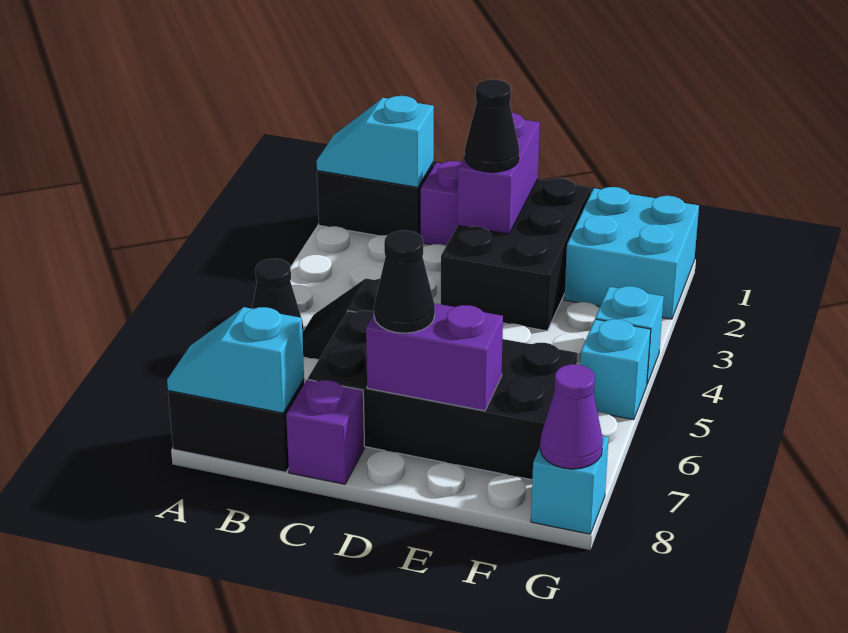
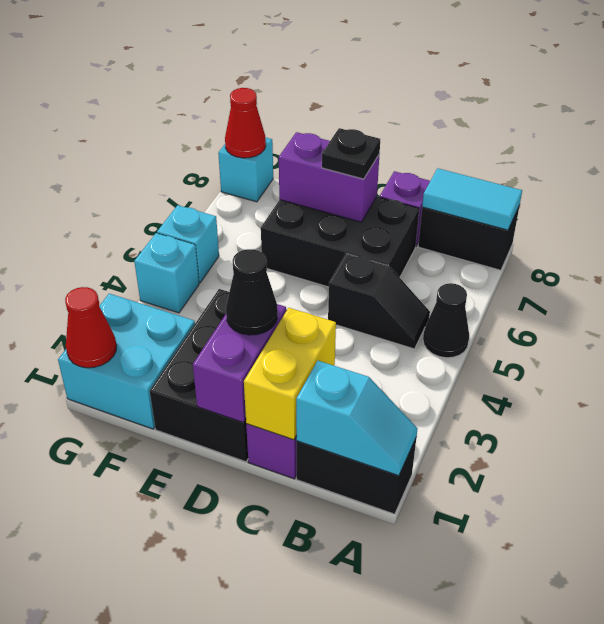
cyan slope A8:B8 level 2 top B -> cyan tile A8:B8 level 2
none -> yellow brick C1:C2 level 2
black brick C6:F7 level 1 -> black brick C6:E7 level 1
black cone D7 level 3 -> black plate D7 level 3
none -> red cone G1 level 2
purple cone G8 level 2 -> red cone G8 level 2

